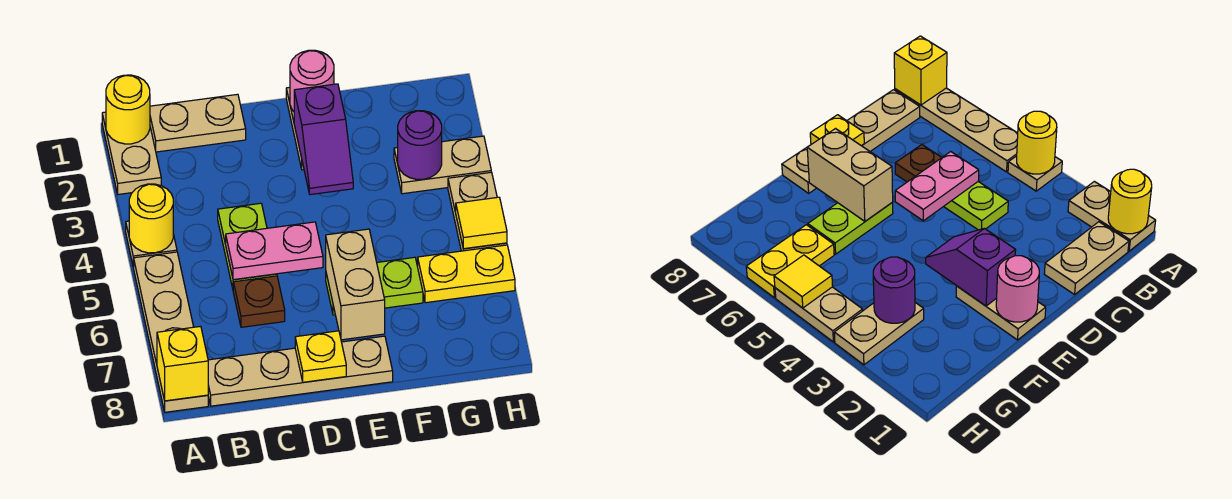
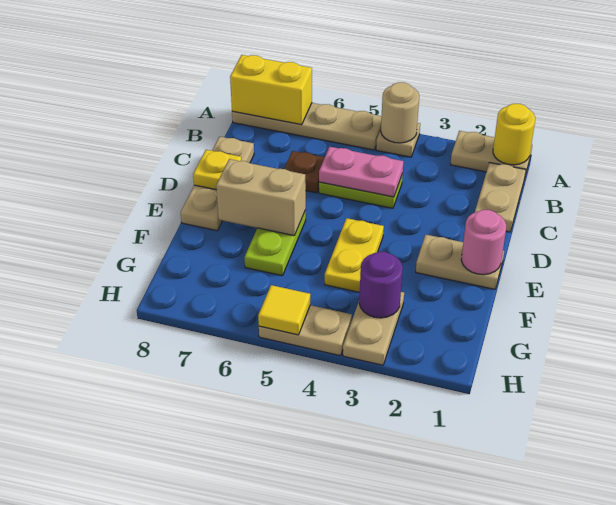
yellow round brick A4 level 2 -> tan round brick A4 level 2
yellow brick A8 level 2 -> yellow brick A7:A8 level 2
tan plate B8:E8 level 1 -> tan plate C8:E8 level 1
pink plate C5:D5 level 2 -> pink plate C4:C5 level 2
purple slope E2:E3 level 2 top 2 -> none
yellow plate G6:H6 level 1 -> yellow plate E4:F4 level 1

